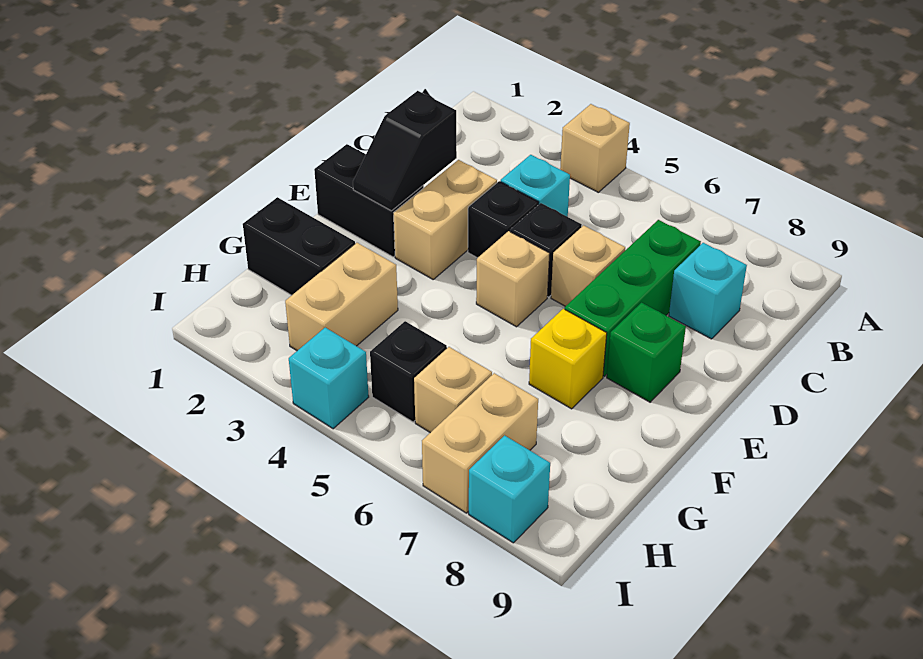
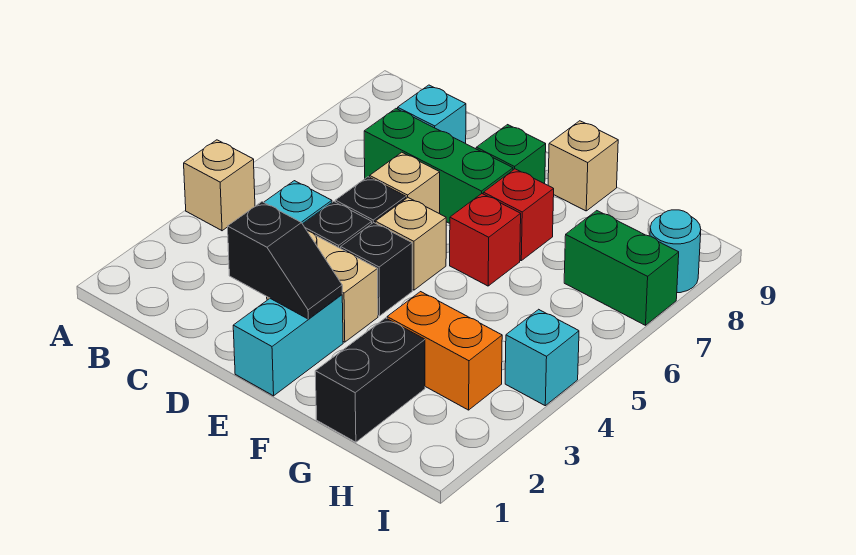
black brick E1:E2 level 1 -> cyan brick E1:E2 level 1
none -> red brick F6 level 1
yellow brick F7 level 1 -> red brick F7 level 1
tan brick G3:H3 level 1 -> orange brick G3:H3 level 1
black brick H5 level 1 -> black brick E4 level 1
tan brick H6 level 1 -> tan brick F9 level 1
tan brick H7:I7 level 1 -> green brick H7:I7 level 1
cyan brick I8 level 1 -> cyan round brick I8 level 1

